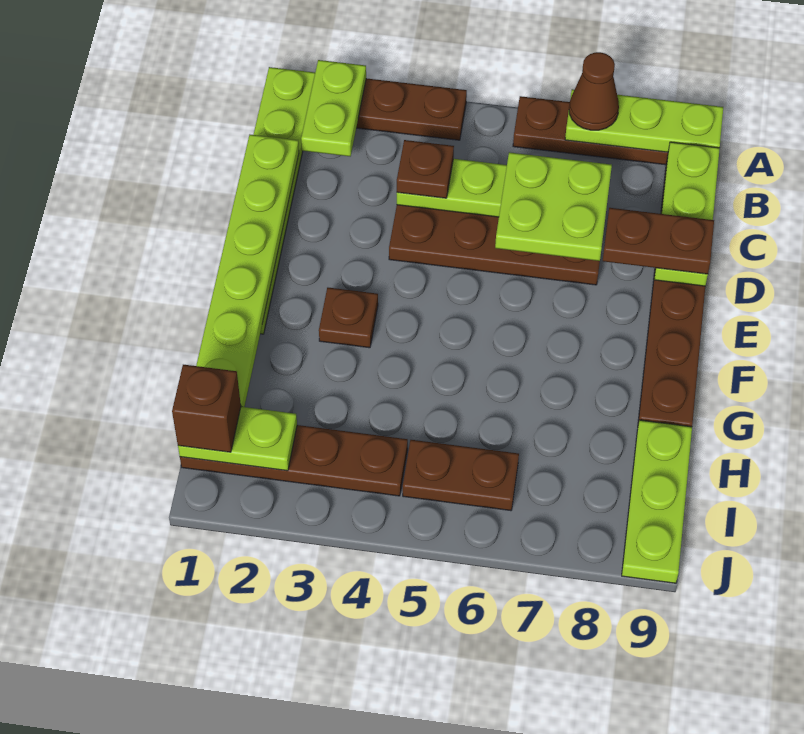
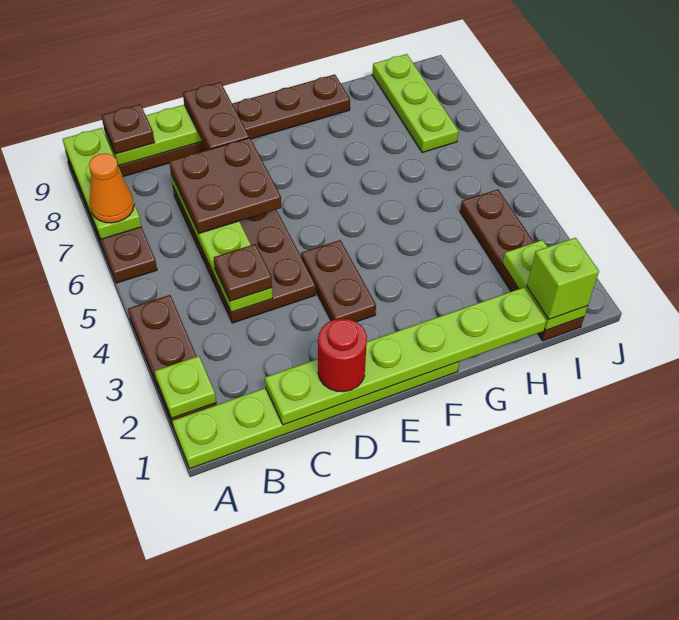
lime plate A2:B2 level 2 -> lime plate A2 level 2
brown cone A7 level 3 -> orange cone A7 level 3
lime plate C6:D7 level 3 -> brown plate C6:D7 level 3
none -> red round brick D1 level 3
brown plate F3 level 1 -> brown plate B9 level 3
lime plate H9:J9 level 1 -> lime plate I7:I9 level 1
brown brick I1 level 3 -> lime brick I1 level 3
brown plate I5:I6 level 1 -> brown plate E3:E4 level 1

